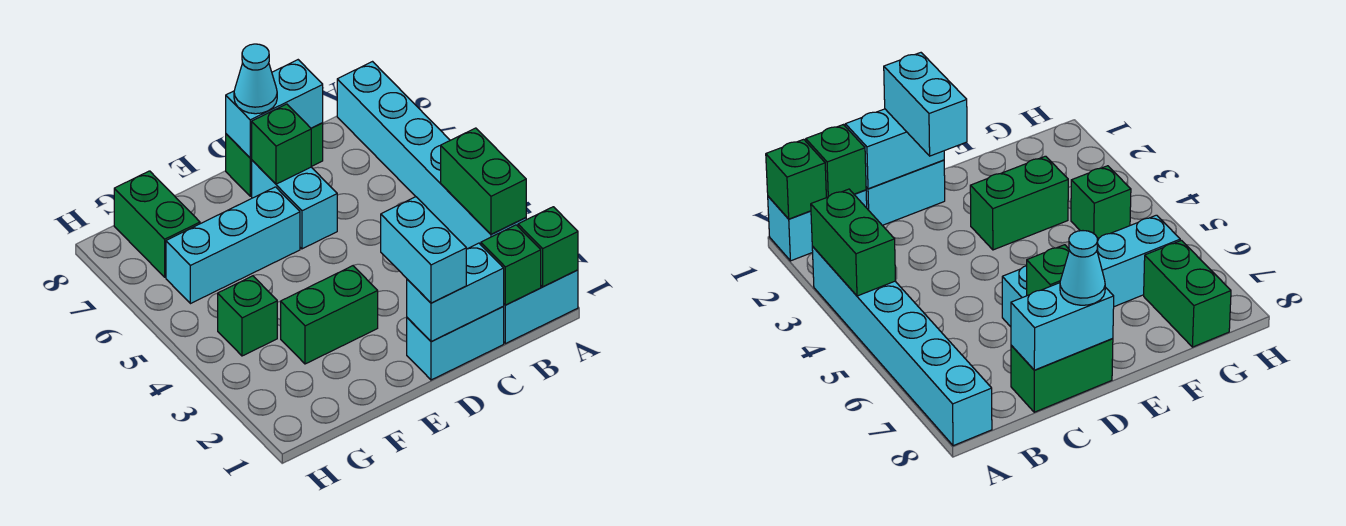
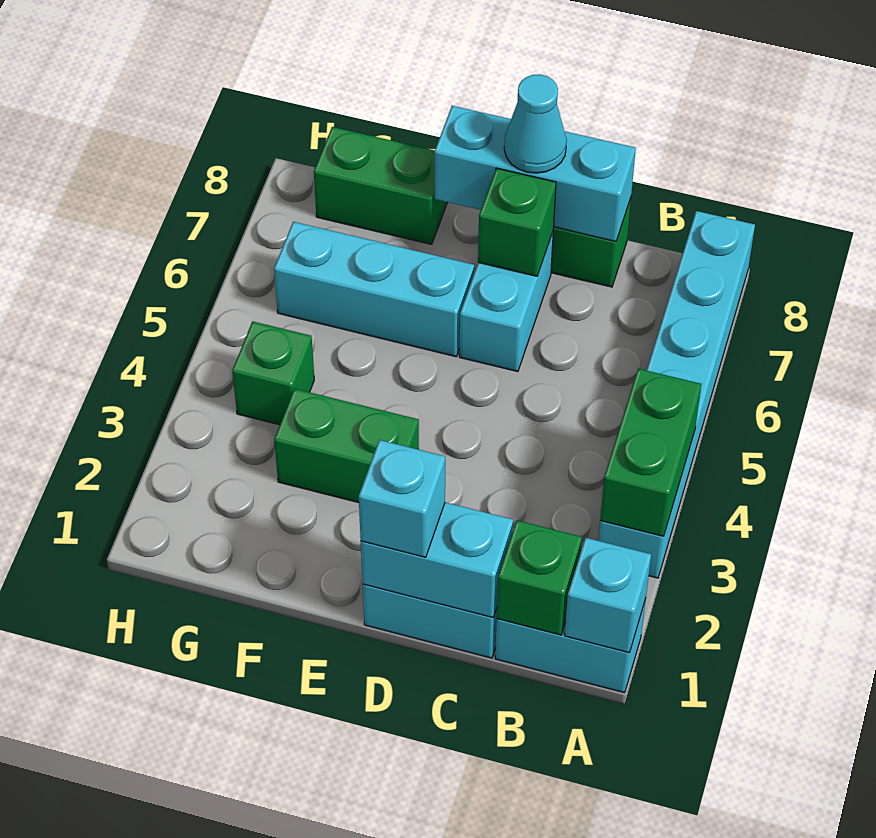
green brick A1 level 2 -> cyan brick A1 level 2
cyan brick C8:D8 level 2 -> cyan brick C8:E8 level 2
cyan brick D1:D2 level 3 -> cyan brick D1 level 3
green brick G7:G8 level 1 -> green brick F8:G8 level 1

